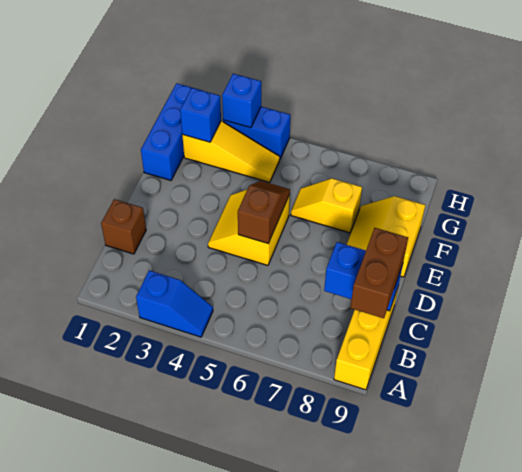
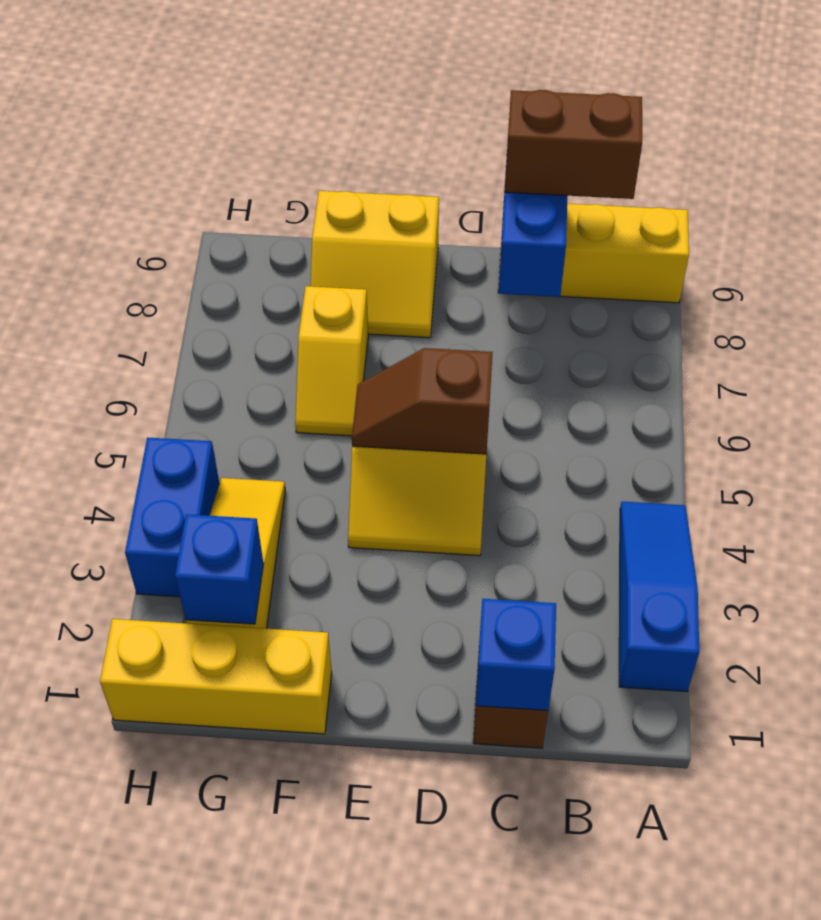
blue slope A3:A4 level 1 top 3 -> blue slope A2:A4 level 1 top 2
blue brick F1:H1 level 1 -> yellow brick F1:H1 level 1
blue brick H3 level 2 -> blue brick C1 level 2

